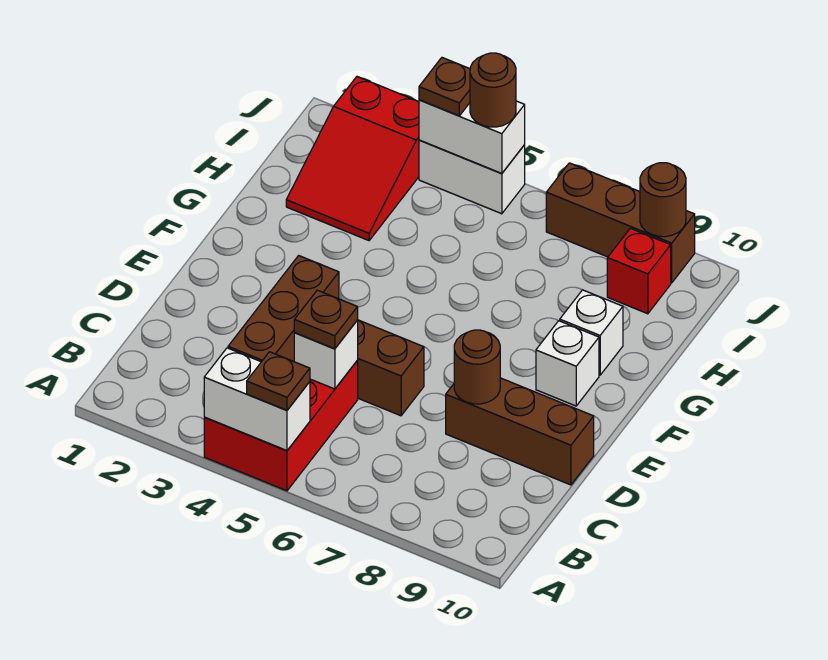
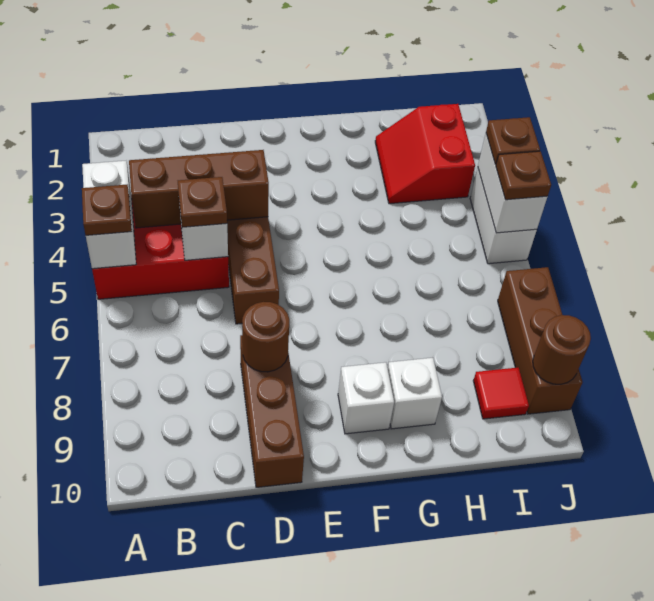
red slope H2:J3 level 1 top J -> red slope H2:I3 level 1 top I
red brick I9 level 1 -> red tile I9 level 1
brown round brick J5 level 3 -> brown plate J5 level 3

